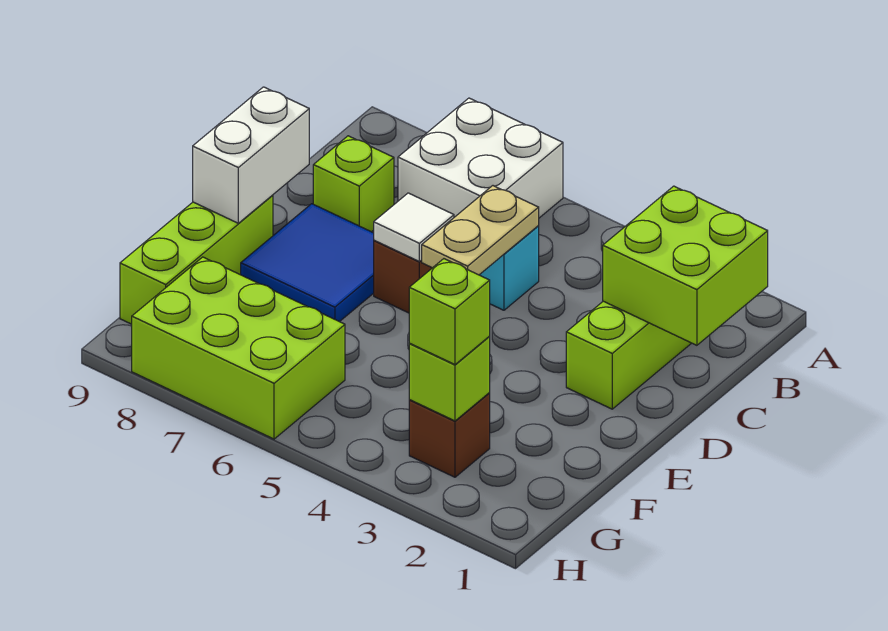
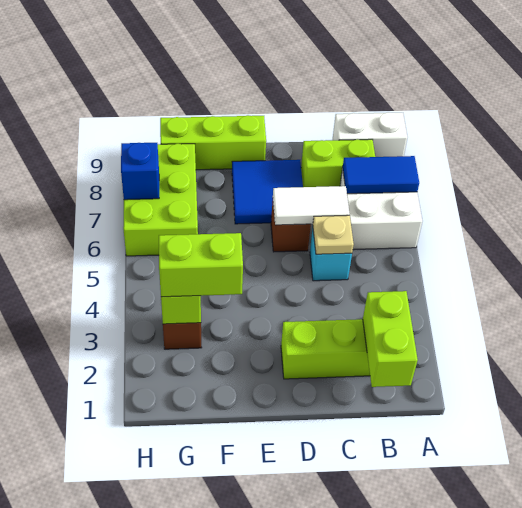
none -> blue tile A7:B7 level 2
lime brick B1:C2 level 2 -> lime brick B1:B2 level 2
tan plate C5:D5 level 2 -> tan plate C5 level 2
lime brick C8 level 1 -> lime brick B8:C8 level 1
white tile D6 level 2 -> white tile C6:D6 level 2
white brick D9:E9 level 2 -> white brick A9:B9 level 1
lime brick G3 level 3 -> lime brick F3:G3 level 3
none -> blue brick H7 level 2

